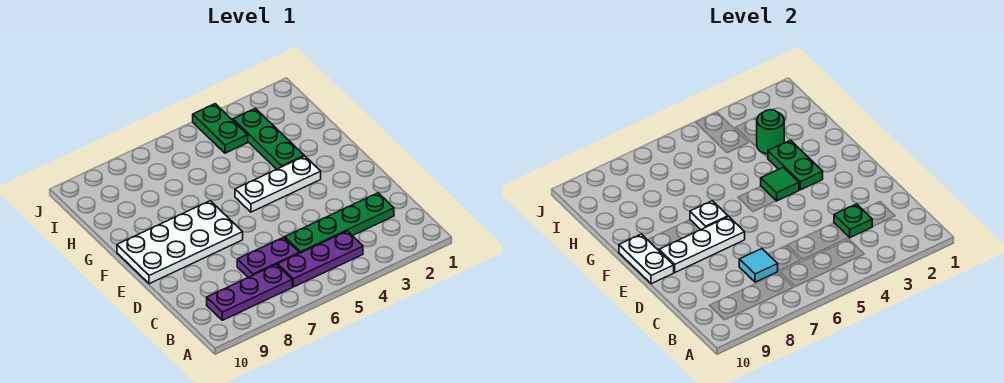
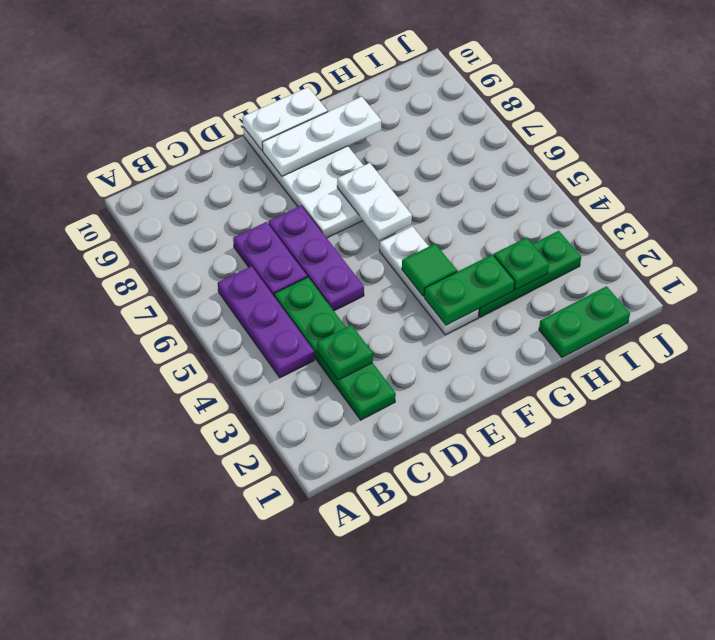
purple plate B7:B9 level 1 -> purple plate D5:D7 level 1
cyan tile C7 level 2 -> none
white plate E7:E9 level 2 -> white plate E9:G9 level 2
white plate F7 level 2 -> white plate F6:F7 level 2
green round brick H3 level 2 -> green plate H3 level 2
green plate I4:J4 level 1 -> green plate H1:I1 level 1

